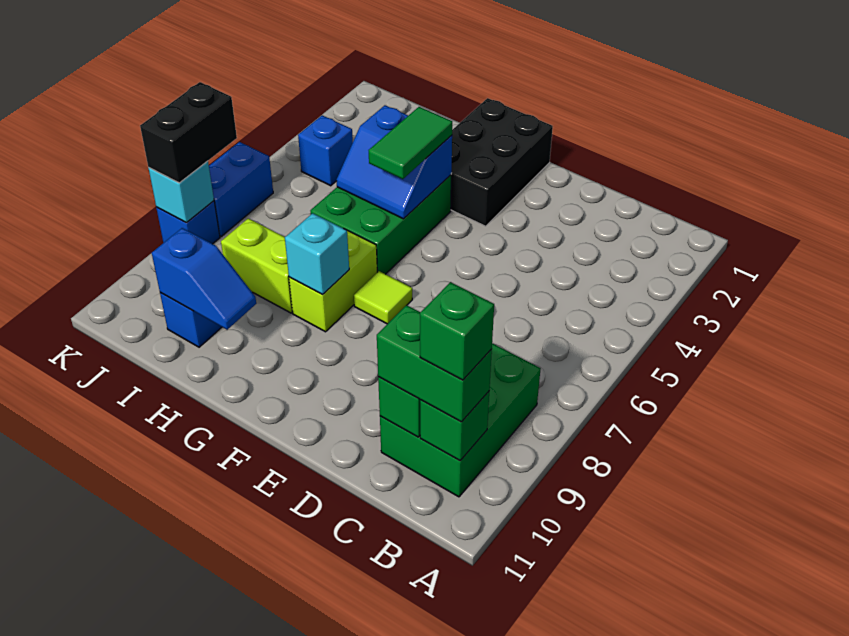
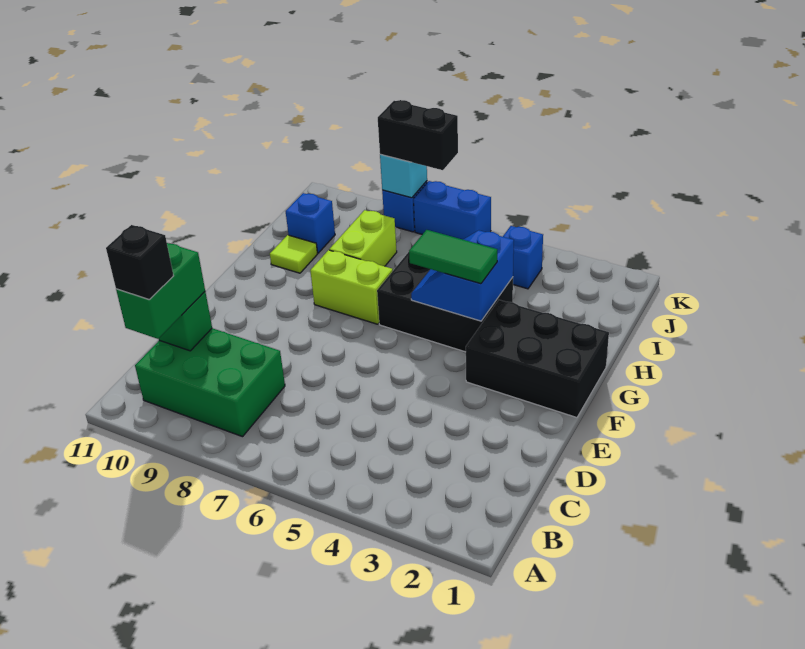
green brick B10 level 2 -> none
green brick B10 level 4 -> black brick B10 level 4
lime tile F7 level 1 -> lime tile H10 level 1
green brick G4:H6 level 1 -> black brick G4:H6 level 1
cyan brick G8 level 2 -> none
blue slope H10:I10 level 2 top I -> none

